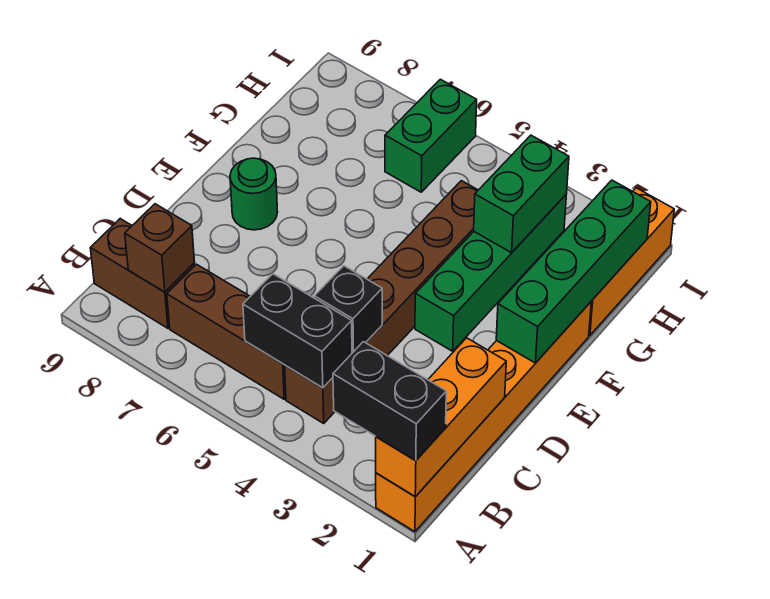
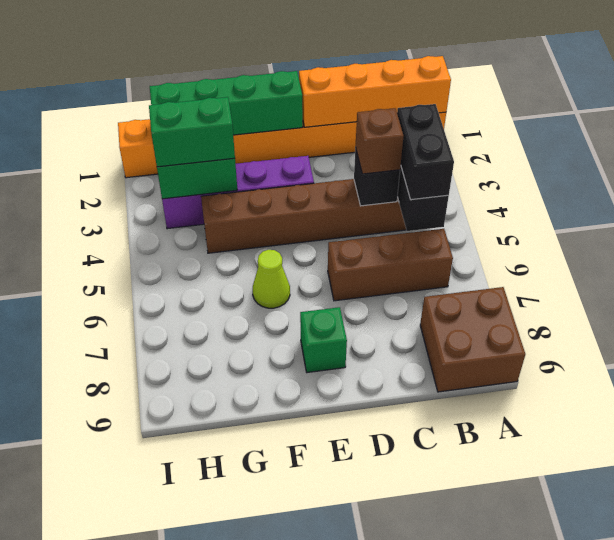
orange brick A1:C1 level 2 -> orange brick A1:D1 level 2
black brick A1:A2 level 3 -> black brick B4:B5 level 3
brown brick B5:B7 level 1 -> brown brick B6:D6 level 1
brown brick B8:B9 level 1 -> brown brick A8:B9 level 1
brown brick B8 level 2 -> brown brick C4 level 3
green brick E3:H3 level 1 -> purple brick E3:H3 level 1
green round brick E8 level 1 -> green brick E8 level 1
none -> lime cone F6 level 1
green brick H6:I6 level 1 -> green brick G3:H3 level 3

